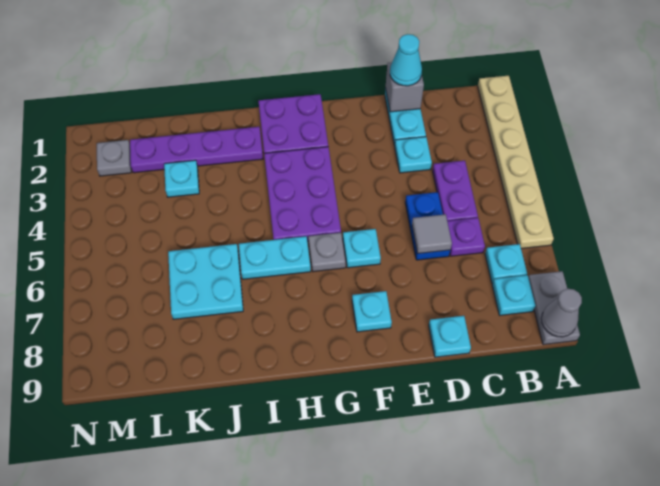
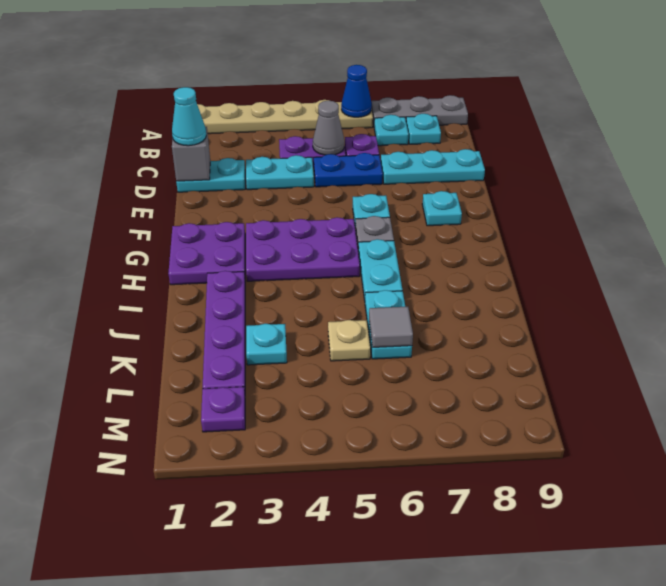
none -> blue cone A6 level 2
grey plate A8:A9 level 1 -> grey plate A7:A9 level 1
grey cone A9 level 2 -> grey cone C5 level 2
cyan plate D3 level 1 -> cyan plate D3:D4 level 1
grey tile D6 level 2 -> grey tile K6 level 2
cyan plate D9 level 1 -> cyan plate D7:D9 level 1
cyan plate J6:K7 level 1 -> cyan plate J6:K6 level 1
none -> tan plate K5 level 1
grey plate M2 level 1 -> purple plate M2 level 1

